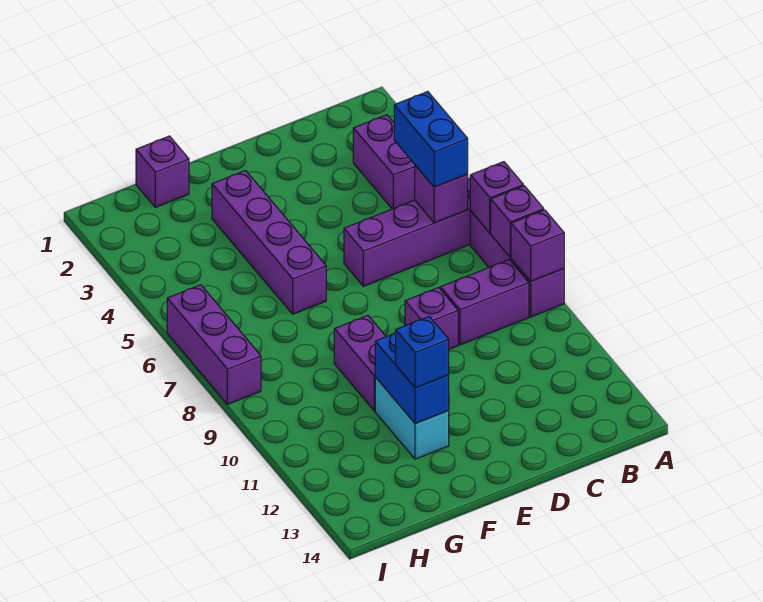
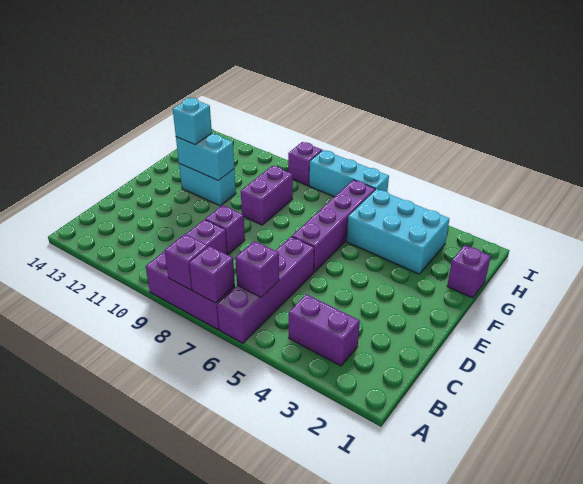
purple brick A9 level 2 -> purple brick I9 level 1
blue brick B5:B6 level 3 -> none
purple brick F3:F6 level 1 -> purple brick E6:H6 level 1
purple brick F9:F10 level 1 -> purple brick F9:G9 level 1
blue brick F11:F12 level 2 -> cyan brick F11:F12 level 2
blue brick F12 level 3 -> cyan brick F12 level 3
none -> cyan brick G3:H5 level 1
purple brick I6:I8 level 1 -> cyan brick I6:I8 level 1

